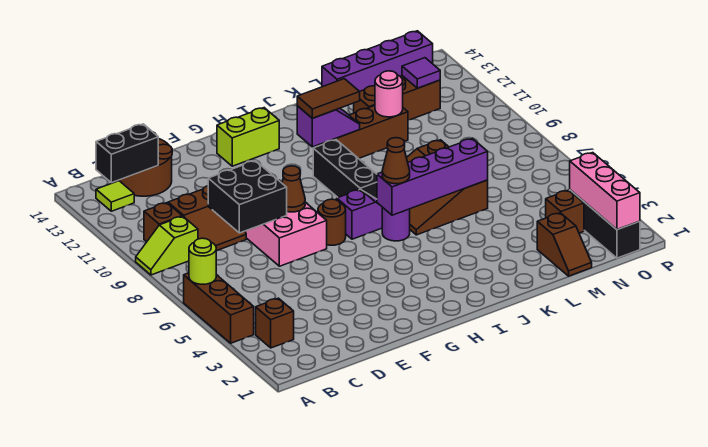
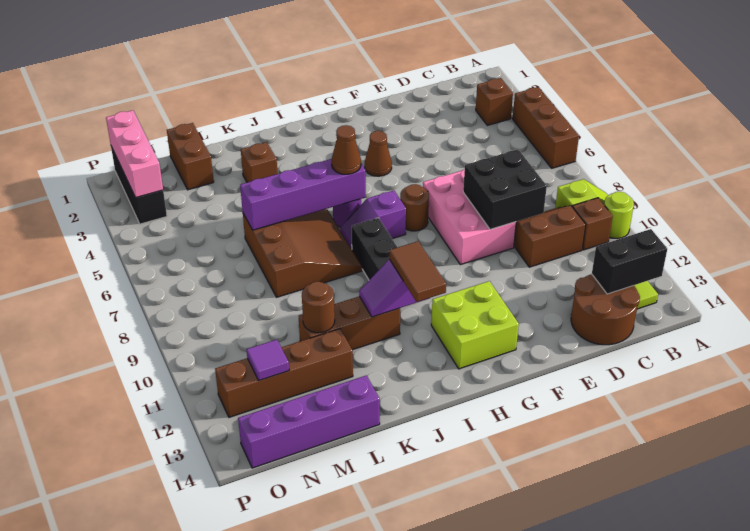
lime round brick A6 level 2 -> lime round brick A10 level 1
brown cone F8 level 2 -> brown cone G4 level 1
lime brick G13:H13 level 1 -> lime brick G12:H13 level 1
brown tile I11:J11 level 3 -> brown tile I11:I12 level 3
pink round brick L11 level 2 -> brown round brick L11 level 2
brown brick L12:N12 level 1 -> brown brick L12:O12 level 1
brown slope M1:M2 level 1 top 2 -> brown brick M1:M2 level 1
brown brick N3 level 1 -> brown brick K3 level 1

